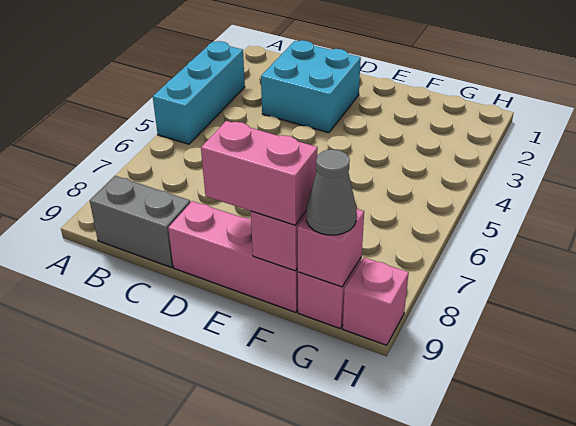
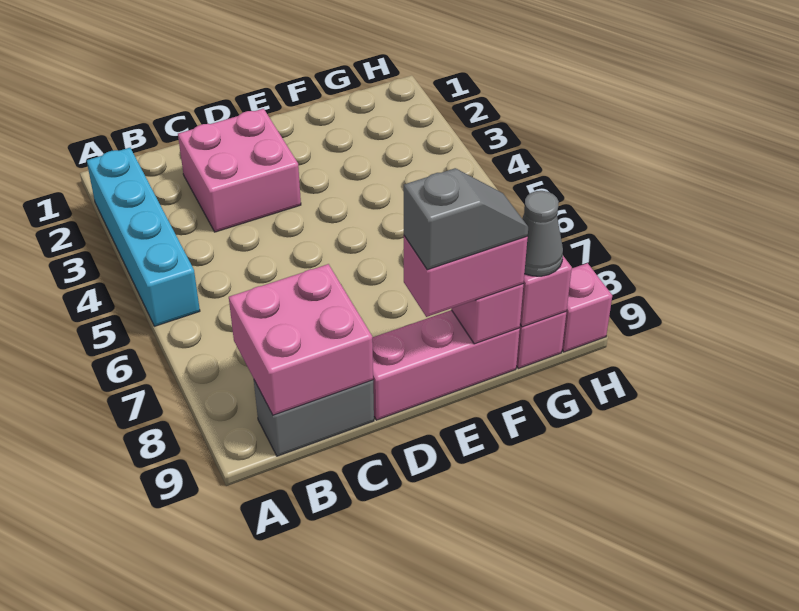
cyan brick A3:A5 level 1 -> cyan brick A2:A5 level 1
none -> pink brick B8:C9 level 2
cyan brick C2:D3 level 1 -> pink brick C2:D3 level 1
none -> grey slope E9:F9 level 4 top E

